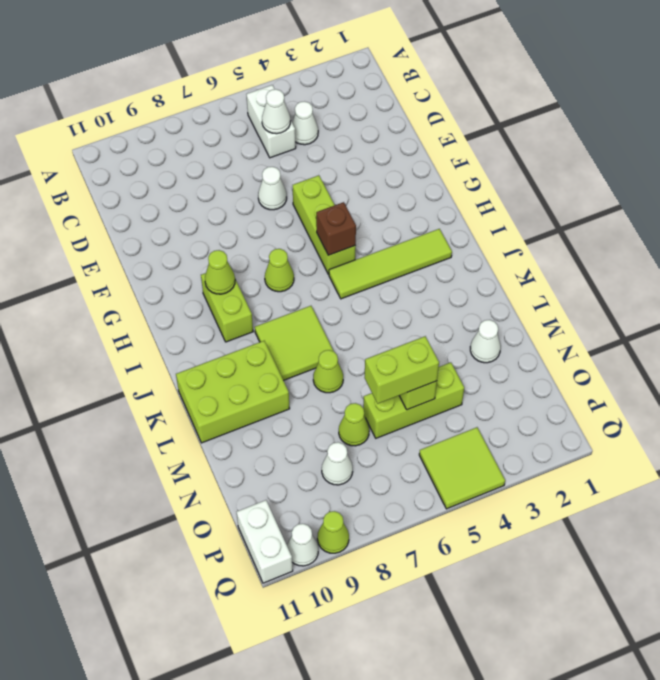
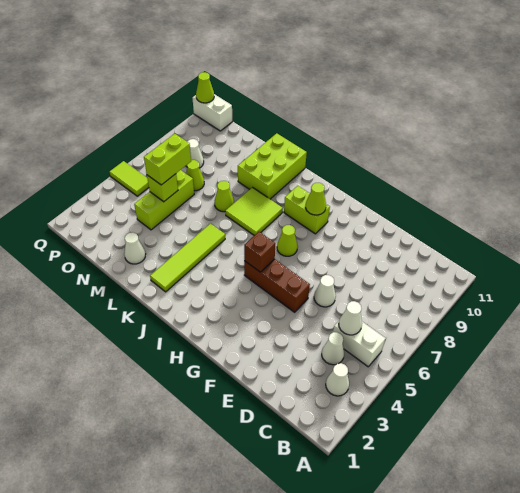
lime brick F5:H5 level 1 -> brown brick F5:H5 level 1
lime tile I2:I5 level 1 -> lime tile K2:K5 level 1
lime tile P4:Q5 level 1 -> lime tile P5:Q5 level 1
lime cone Q9 level 1 -> lime cone Q11 level 2
white cone Q10 level 1 -> white cone B3 level 1

